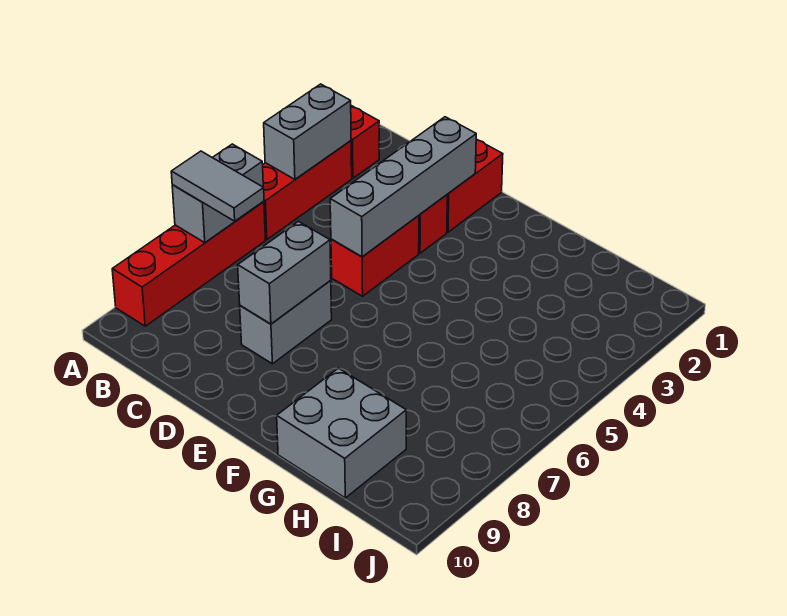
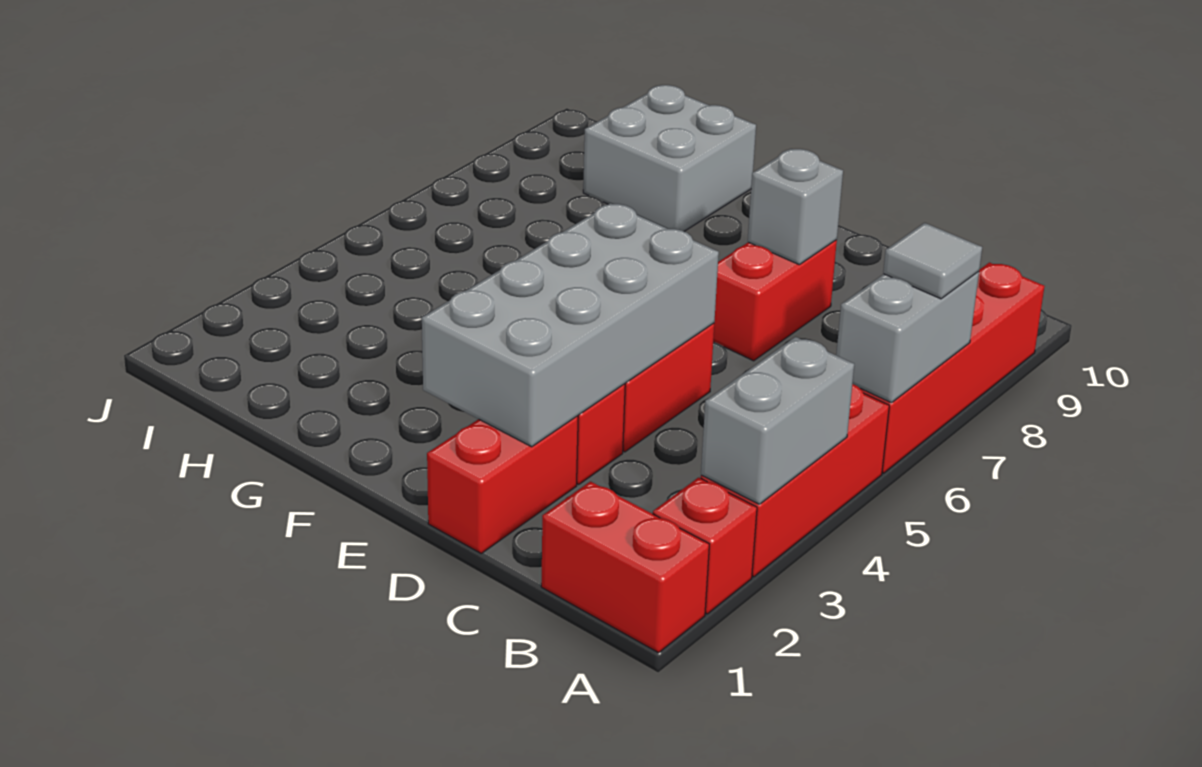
none -> red brick A1:B1 level 1
grey tile A7:B7 level 3 -> grey tile A7 level 3
grey brick D2:D5 level 2 -> grey brick D2:E5 level 2
grey brick D7:D8 level 1 -> red brick D7:D8 level 1
grey brick D7:D8 level 2 -> grey brick D8 level 2

